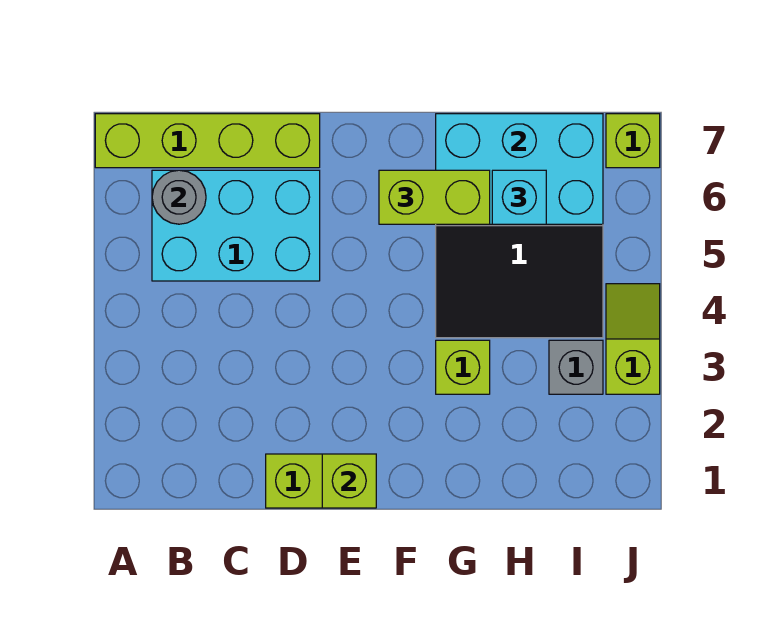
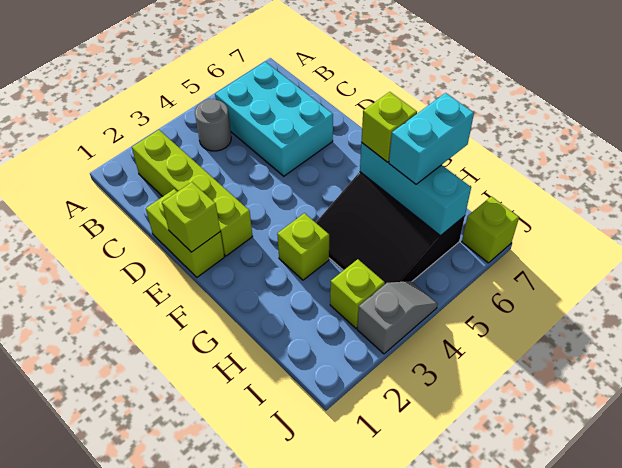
lime brick A7:D7 level 1 -> lime brick B2:E2 level 1
grey round brick B6 level 2 -> grey round brick B4 level 1
lime brick F6:G6 level 3 -> lime brick G6 level 3
cyan brick G6:I7 level 2 -> cyan brick G6:I6 level 2
cyan brick H6 level 3 -> cyan brick H6:H7 level 3
grey brick I3 level 1 -> lime brick I3 level 1
lime slope J3:J4 level 1 top 3 -> grey slope J3:J4 level 1 top 3

